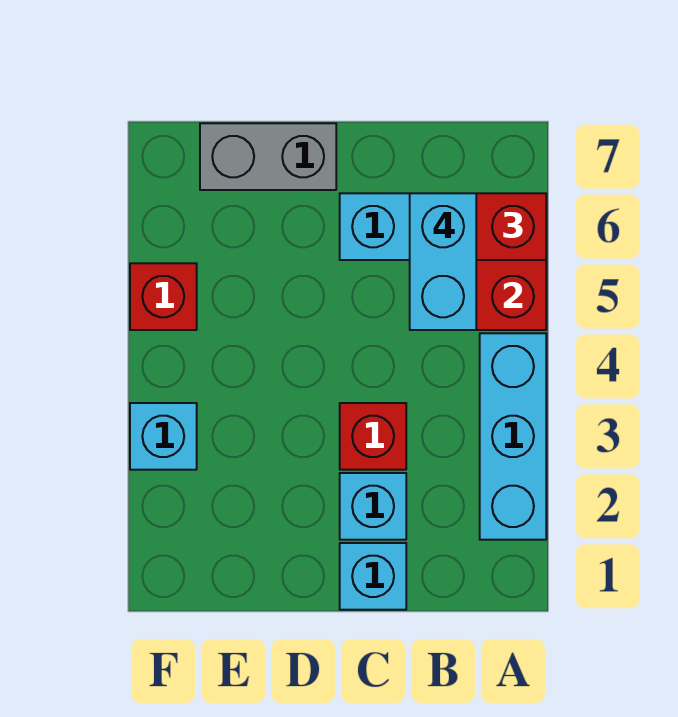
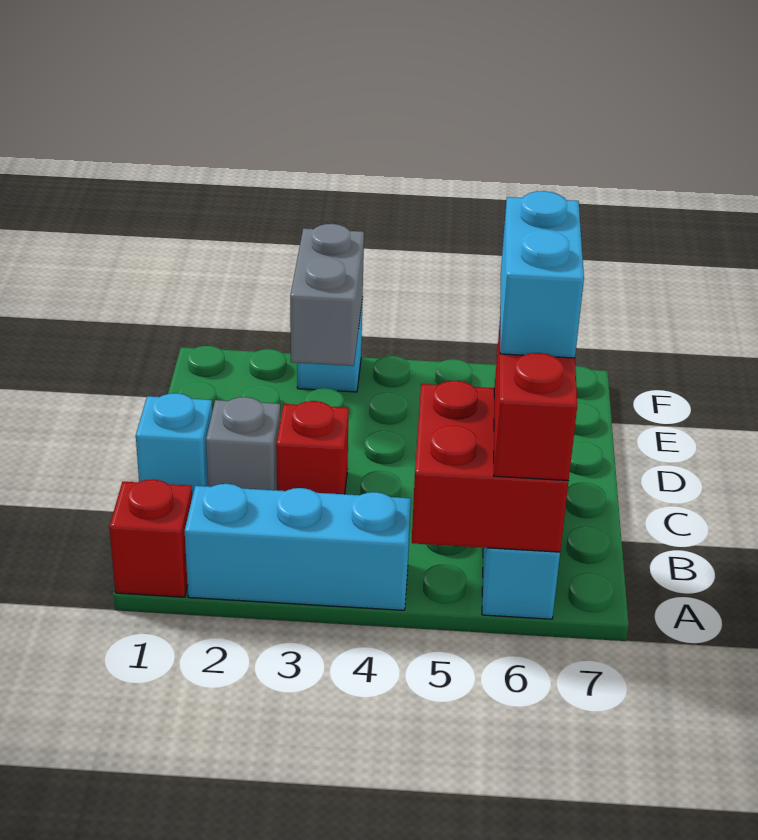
cyan brick B5:B6 level 4 -> cyan brick B6:C6 level 4
cyan brick C2 level 1 -> grey brick C2 level 1
grey brick D7:E7 level 1 -> grey brick E3:F3 level 2
red brick F5 level 1 -> red brick A1 level 1

